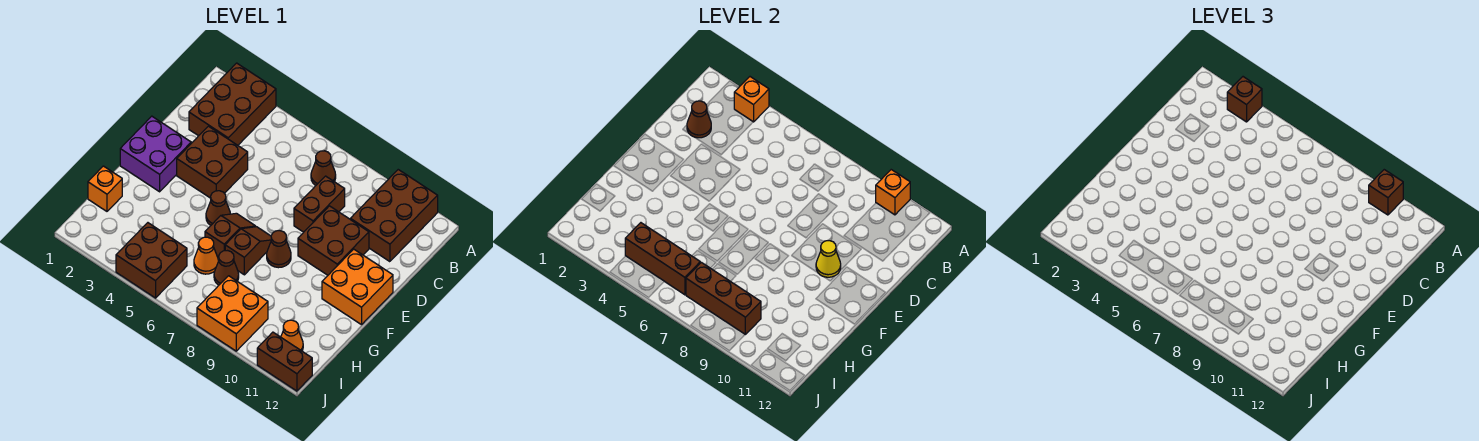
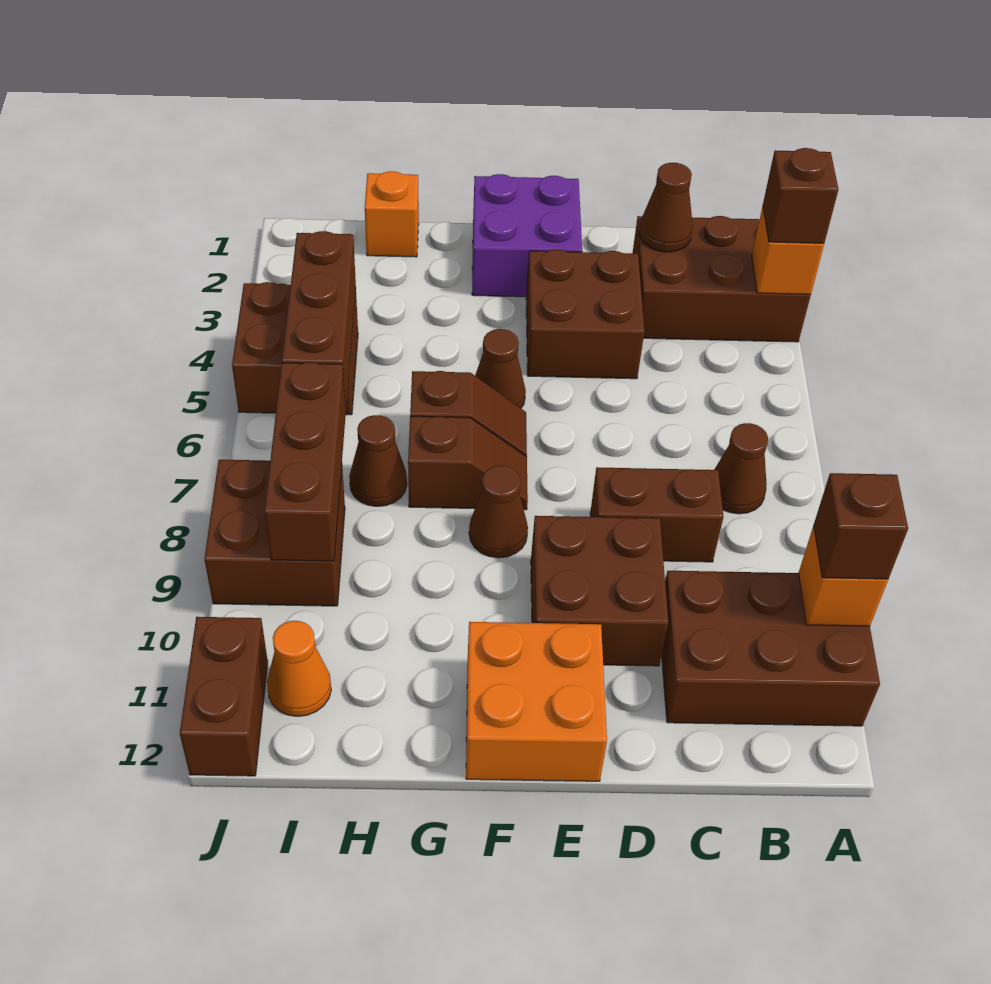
yellow cone E10 level 2 -> none
orange cone H6 level 1 -> none
orange brick I8:J9 level 1 -> brown brick I8:J9 level 1

